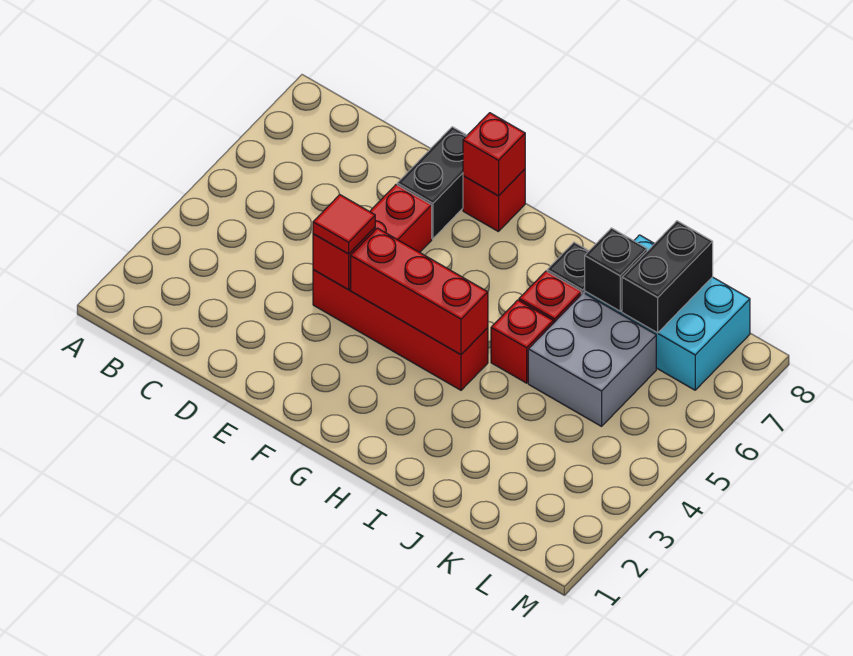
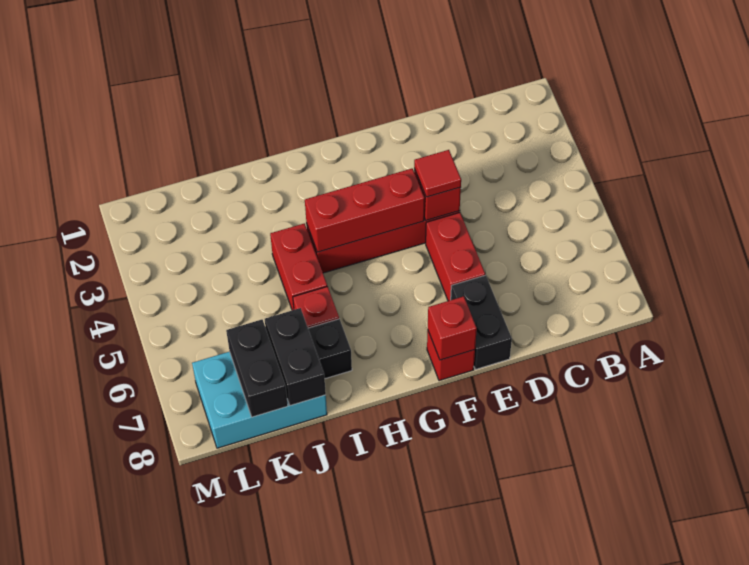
red brick I5 level 1 -> red brick I4:I5 level 1
grey brick J5:K6 level 1 -> none
black brick J7 level 2 -> black brick J7:J8 level 2

